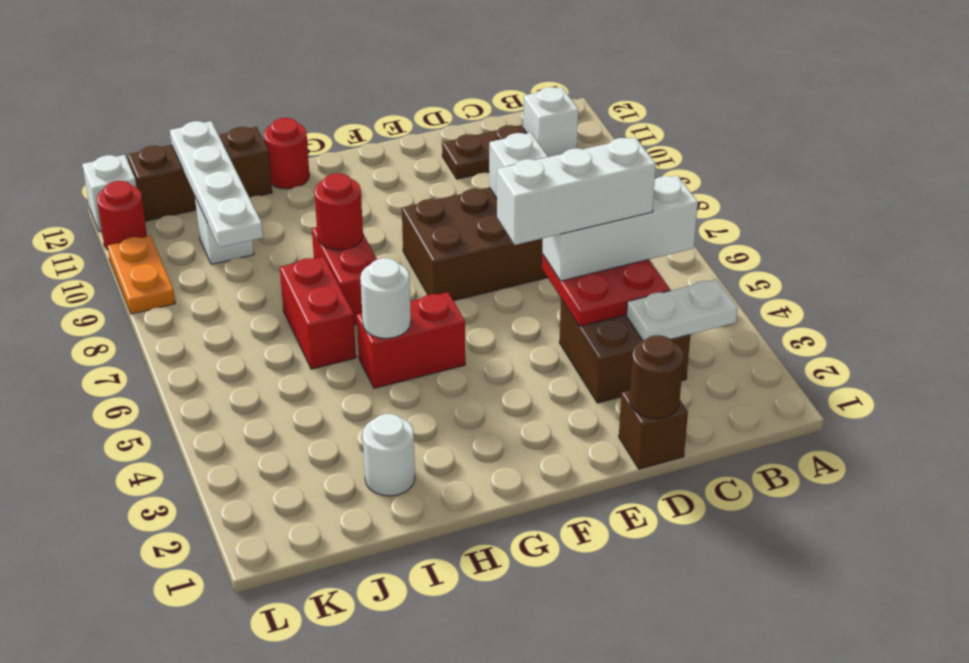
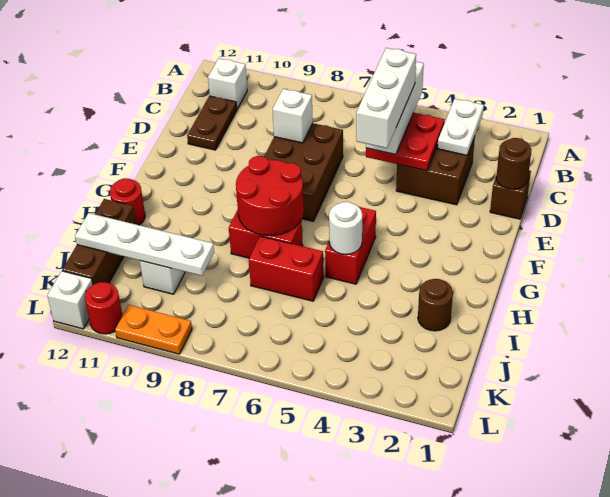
red round brick H8 level 2 -> red round brick G7:H8 level 2
white round brick I2 level 1 -> brown round brick I2 level 1

